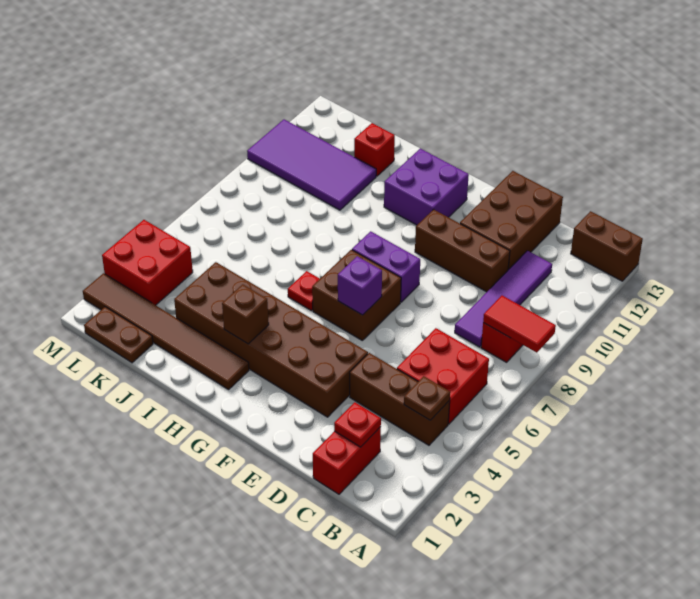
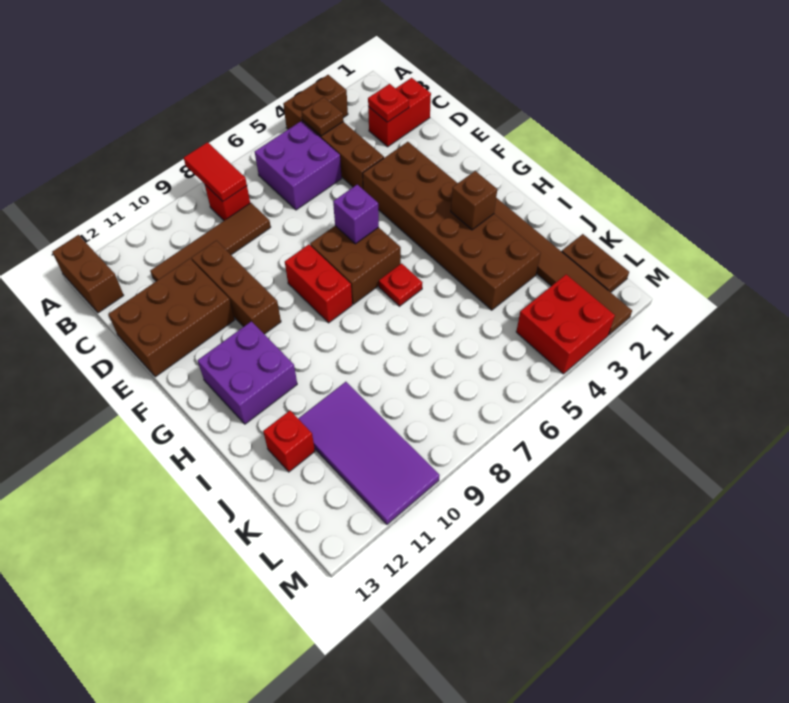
none -> brown brick A3:A4 level 1
red brick B5:C6 level 1 -> purple brick B5:C6 level 1
purple tile C8:C11 level 1 -> brown tile C8:C11 level 1
purple brick F8:G8 level 1 -> red brick F8:G8 level 1

